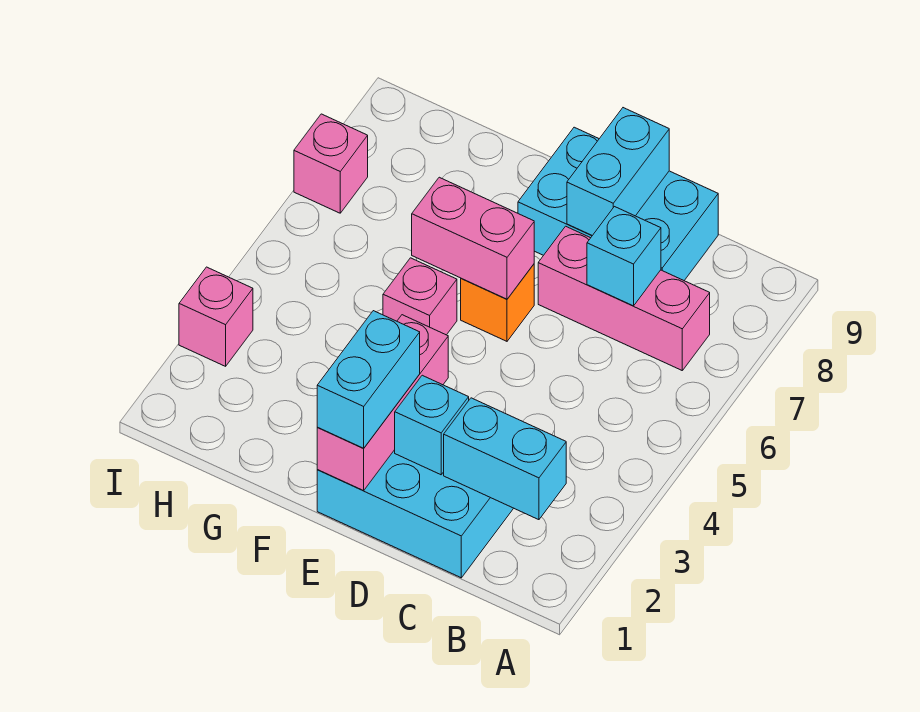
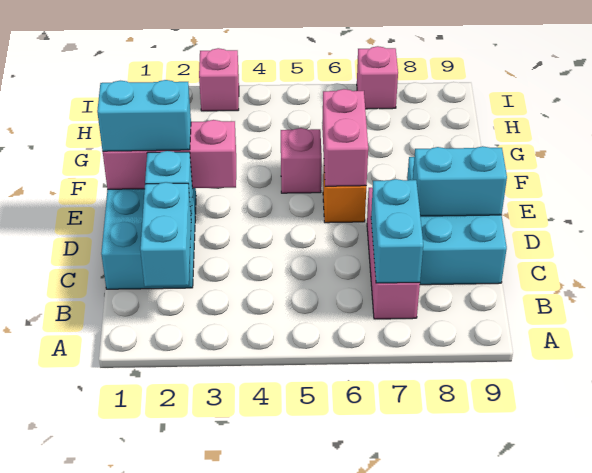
cyan brick C7 level 2 -> cyan brick B7:C7 level 2

